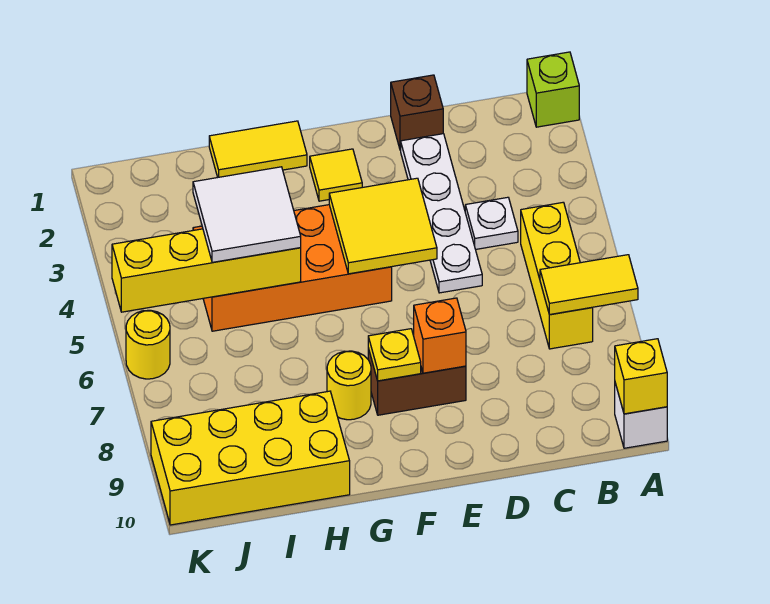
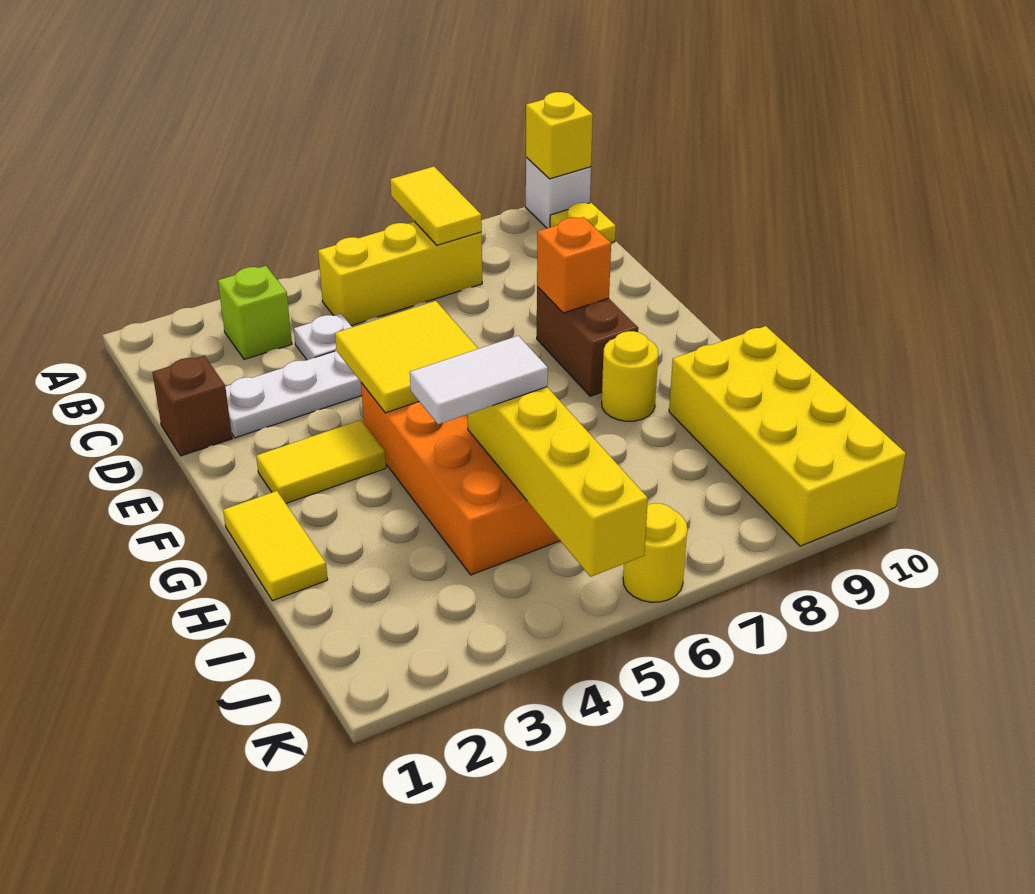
lime brick A1 level 1 -> lime brick B3 level 1
yellow tile F2 level 1 -> yellow tile F2:F3 level 1
yellow plate F8 level 2 -> yellow plate B10 level 1
white tile H4:I5 level 3 -> white tile H4:H5 level 3

